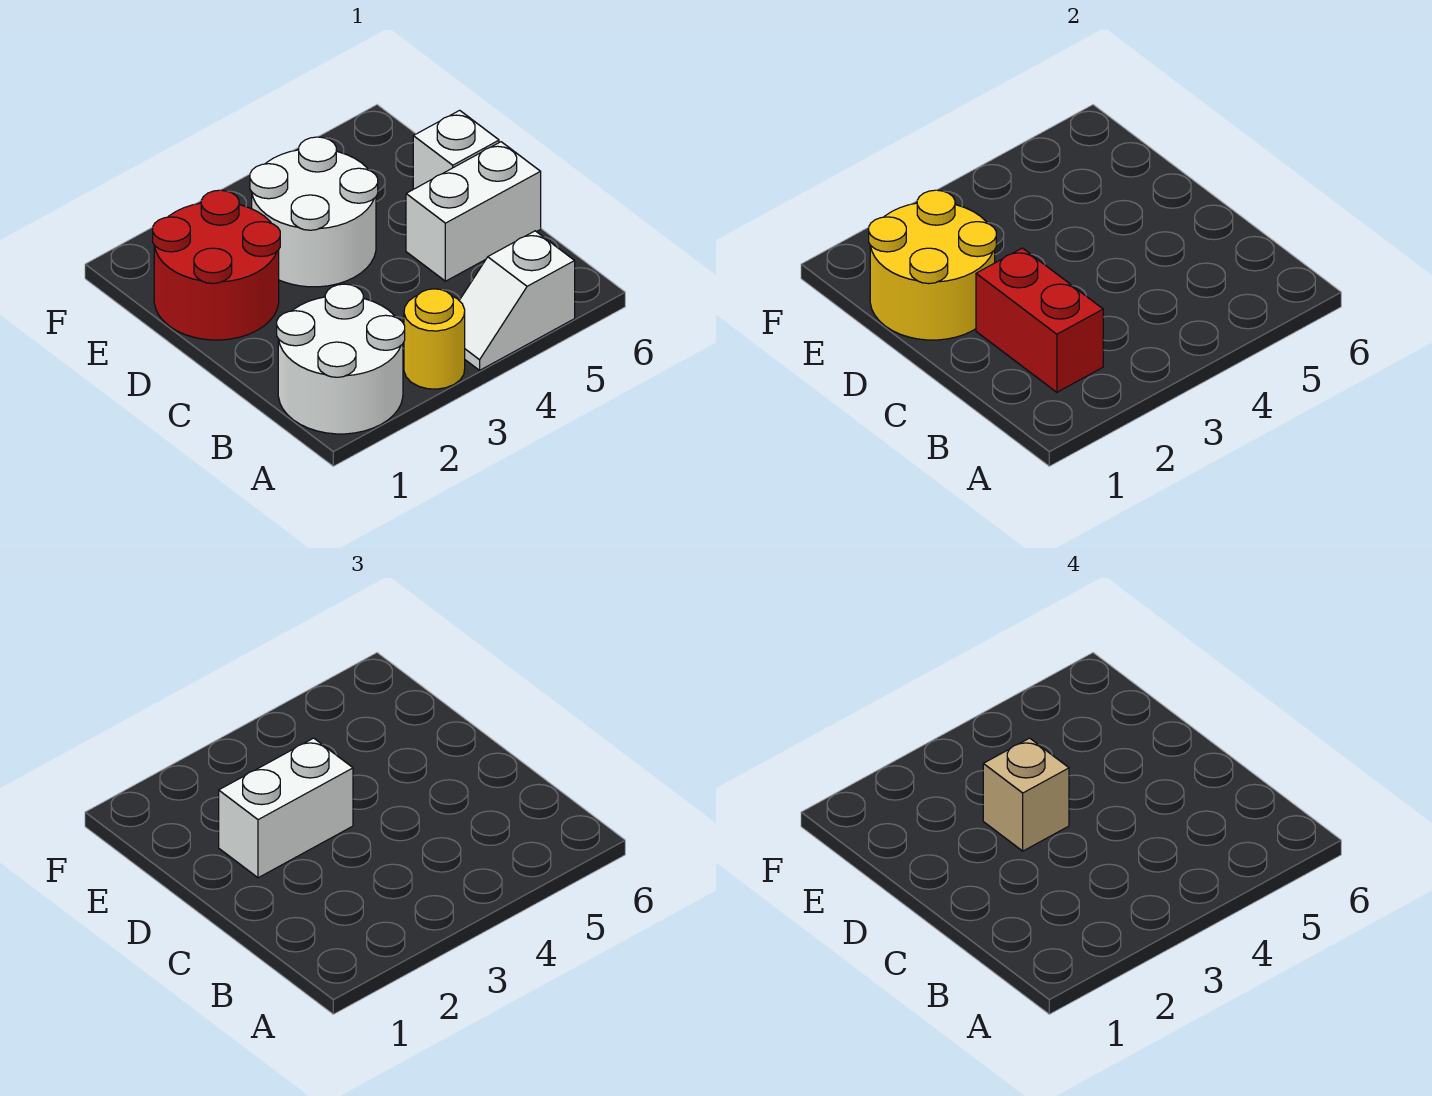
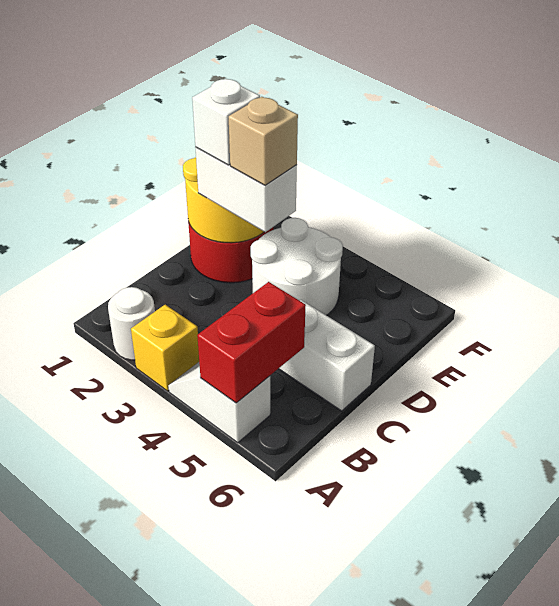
white round brick A1:B2 level 1 -> white round brick A2 level 1
yellow round brick A3 level 1 -> yellow brick A3 level 1
red brick B2:C2 level 2 -> red brick A5:B5 level 2
white brick D6 level 1 -> white brick D2 level 4

